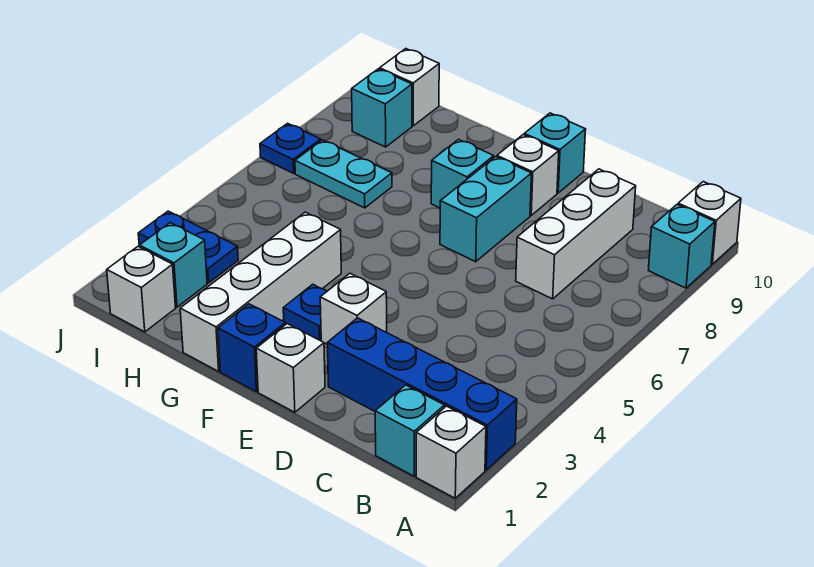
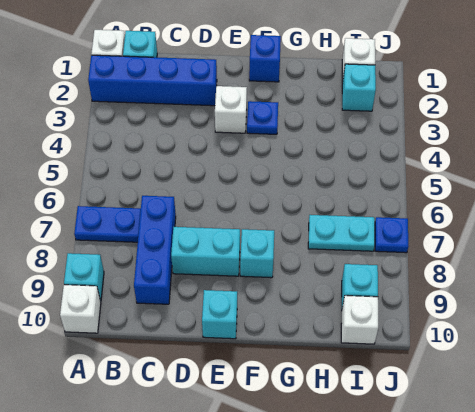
white brick C7:C9 level 1 -> blue brick C7:C9 level 1
white brick E1 level 1 -> none
cyan brick E7:E8 level 1 -> cyan brick D8:E8 level 1
white brick E9 level 1 -> none
white brick G1:G4 level 1 -> none
blue plate I3:J3 level 1 -> blue plate A7:B7 level 1

